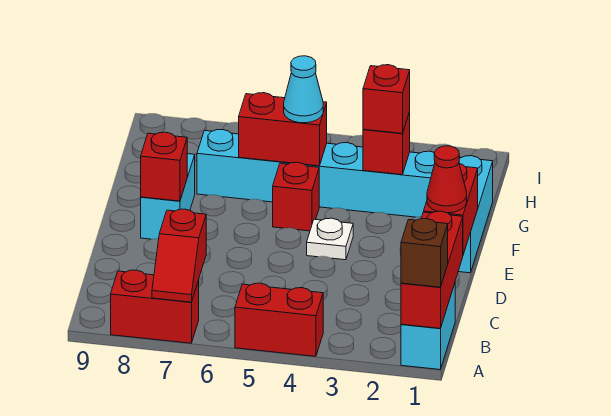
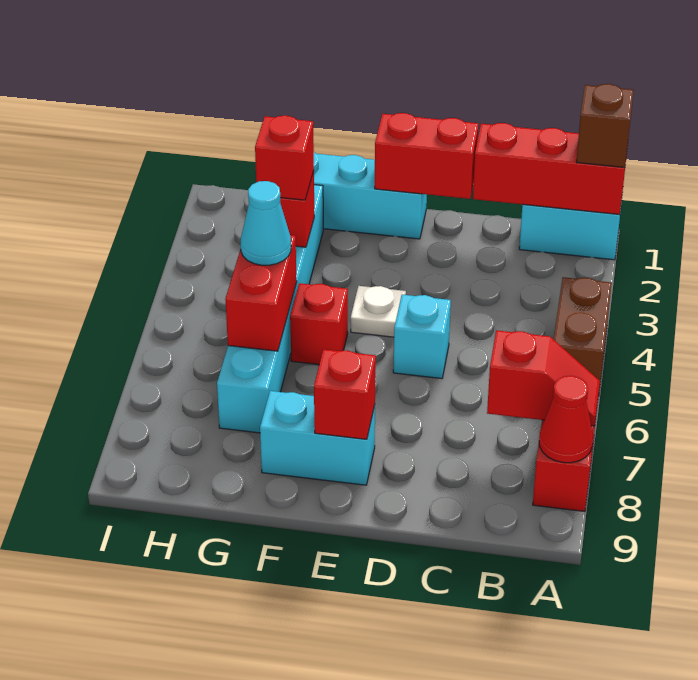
red brick A4:A5 level 1 -> brown brick A4:A5 level 1
red cone D1 level 3 -> red cone A8 level 2
none -> cyan brick D5 level 1

